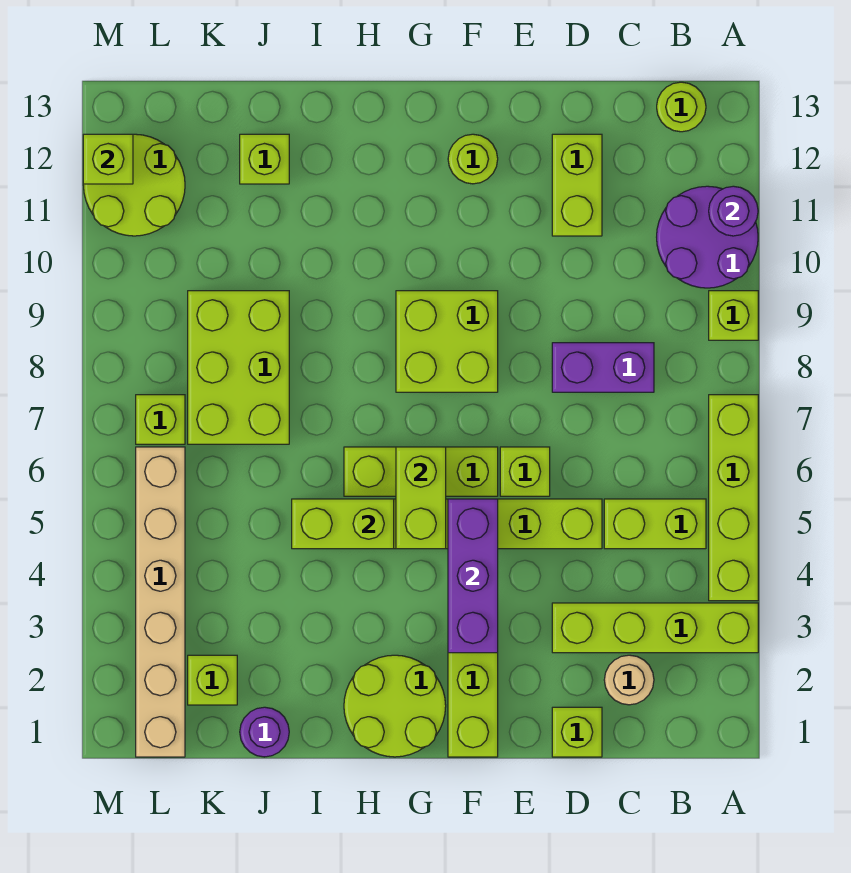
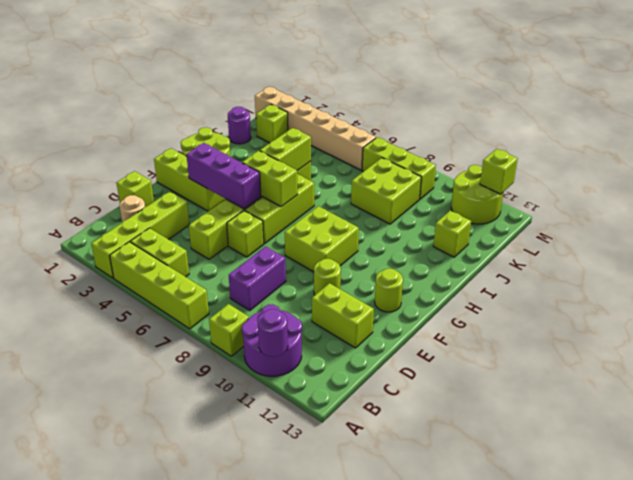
lime brick B5:C5 level 1 -> lime brick B4:B5 level 1
lime round brick B13 level 1 -> lime round brick E10 level 1
lime brick J7:K9 level 1 -> lime brick J8:K9 level 1
lime brick L7 level 1 -> lime brick L7:L9 level 1

